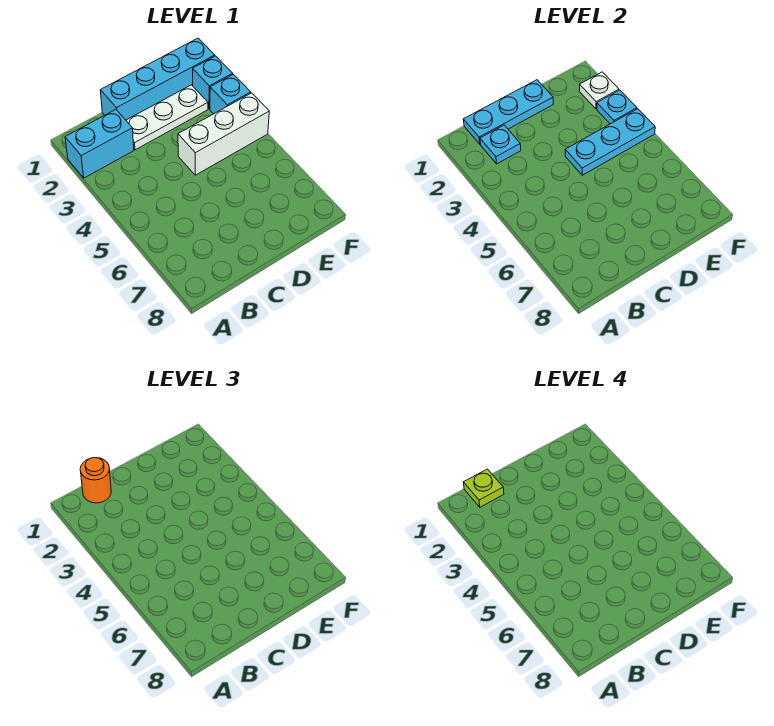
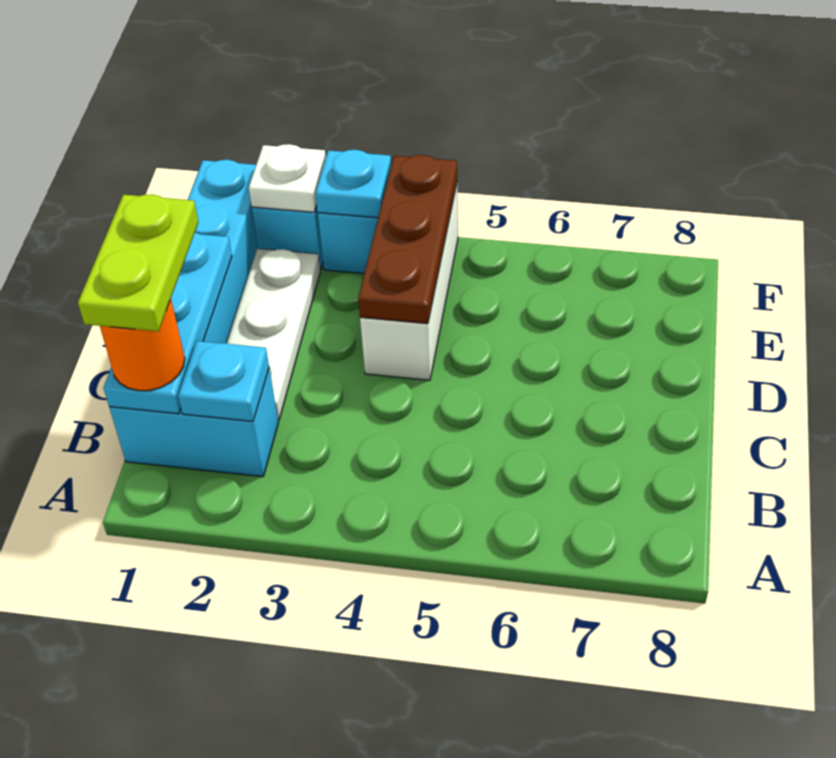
cyan brick A2:B2 level 1 -> cyan brick B1:B2 level 1
lime plate B1 level 4 -> lime plate B1:C1 level 4
cyan plate D4:F4 level 2 -> brown plate D4:F4 level 2

